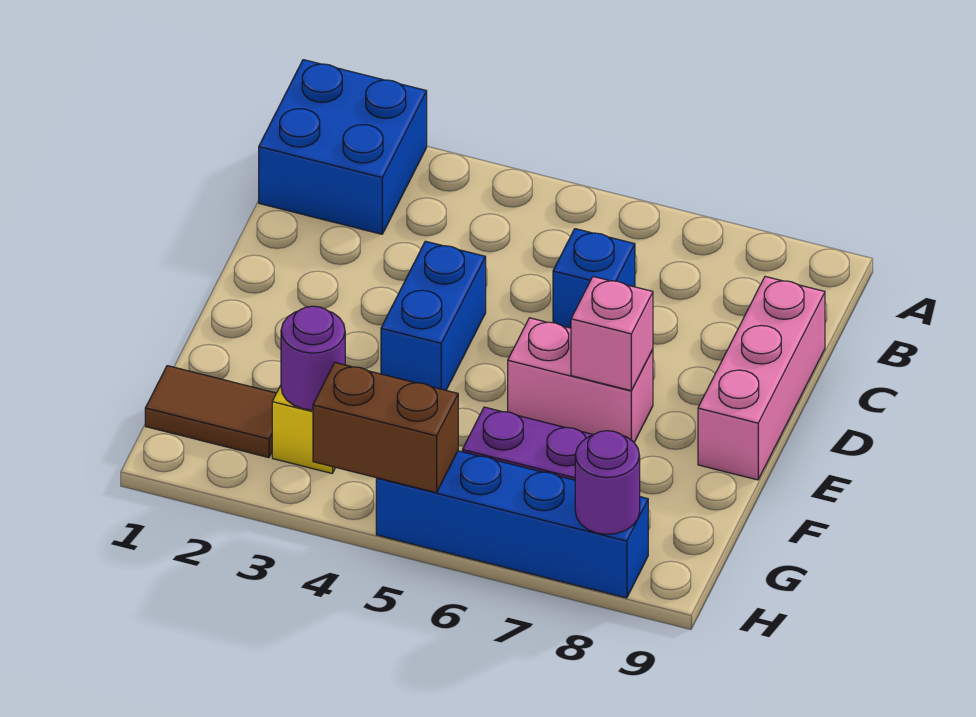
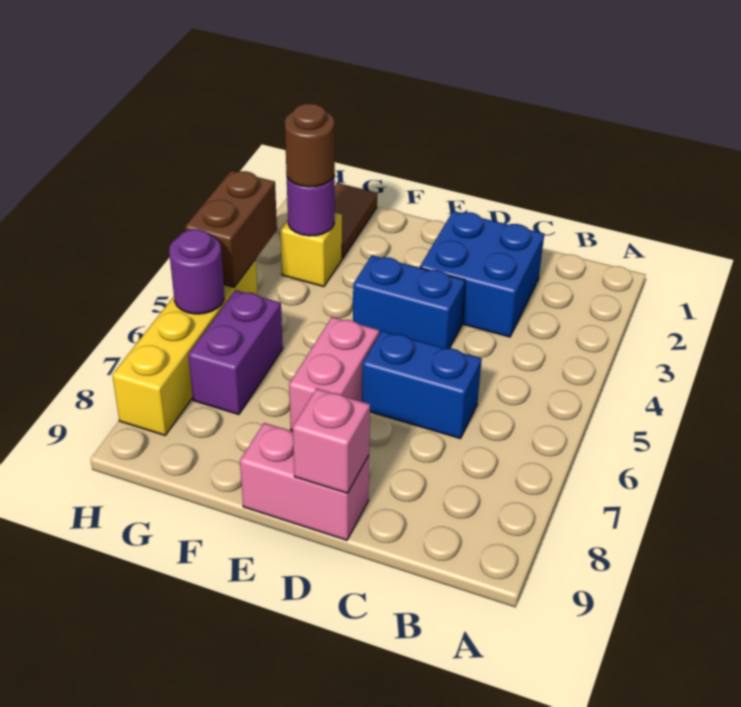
blue brick A1:B2 level 1 -> blue brick C2:D3 level 1
blue brick C6 level 1 -> blue brick C6:D6 level 1
pink brick C9:E9 level 1 -> pink brick D9:E9 level 1
pink brick E7 level 2 -> pink brick D9 level 2
none -> brown round brick G3 level 3
blue brick H5:H8 level 1 -> yellow brick H5:H8 level 1
purple round brick H8 level 2 -> purple round brick H6 level 2

